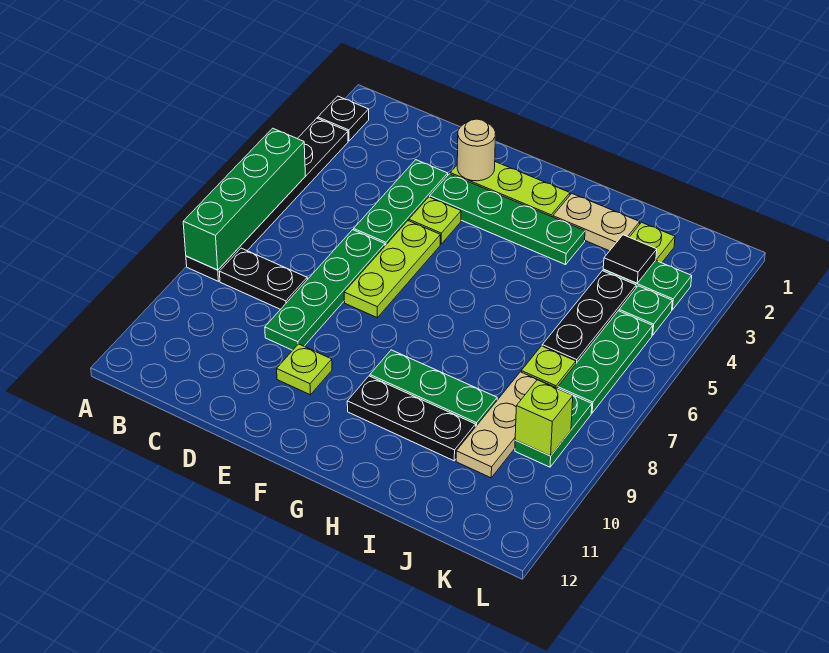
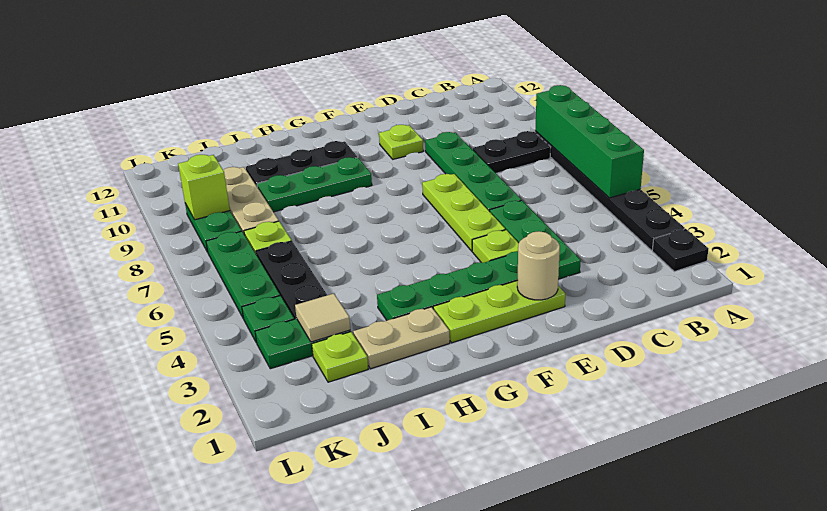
black tile J3 level 2 -> tan tile J3 level 2

